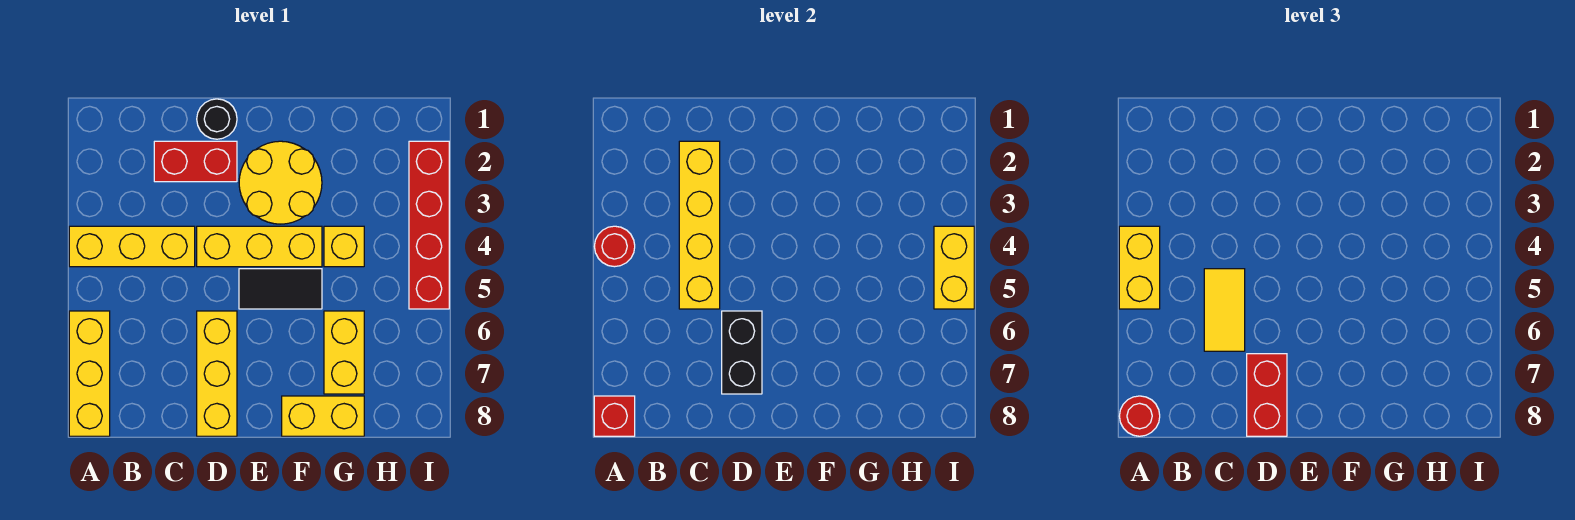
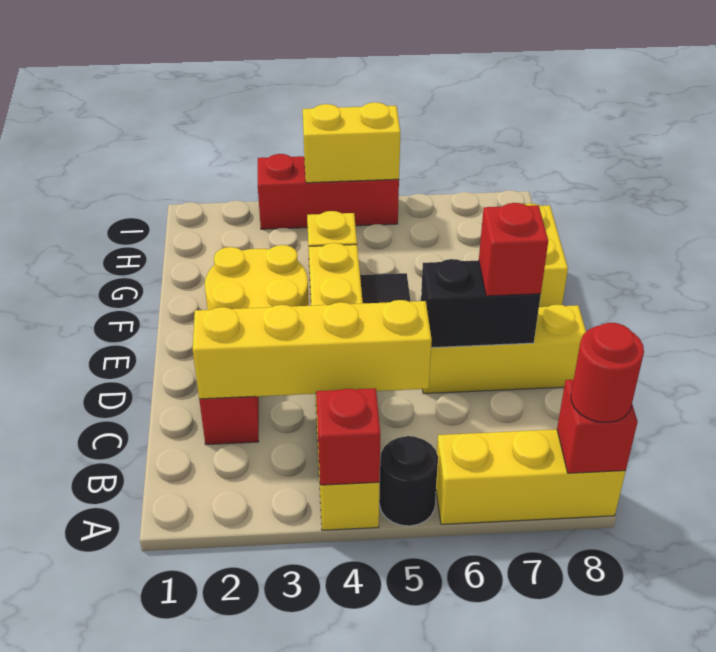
red round brick A4 level 2 -> red brick A4 level 2
yellow brick A4:A5 level 3 -> none
yellow tile C5:C6 level 3 -> none
black round brick D1 level 1 -> black round brick A5 level 1
red brick D7:D8 level 3 -> red brick D7 level 3
yellow brick G6:G7 level 1 -> none
red brick I2:I5 level 1 -> red brick I3:I5 level 1

